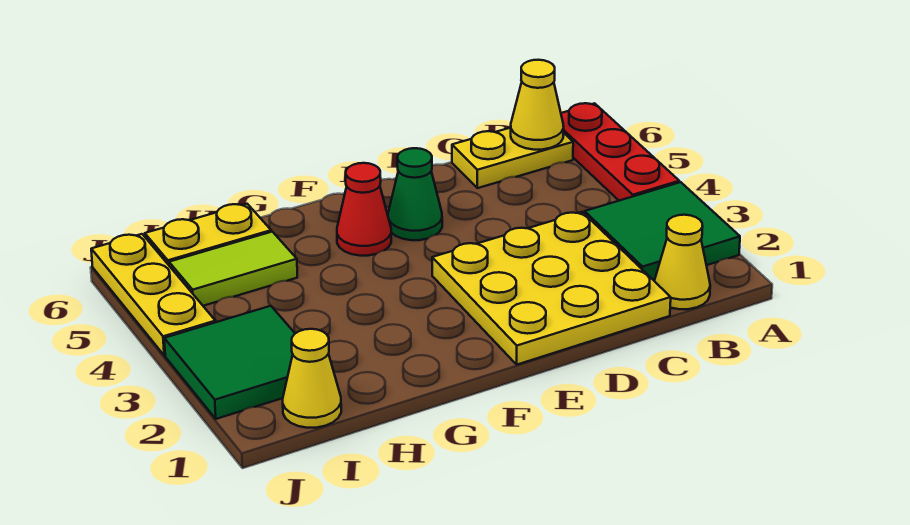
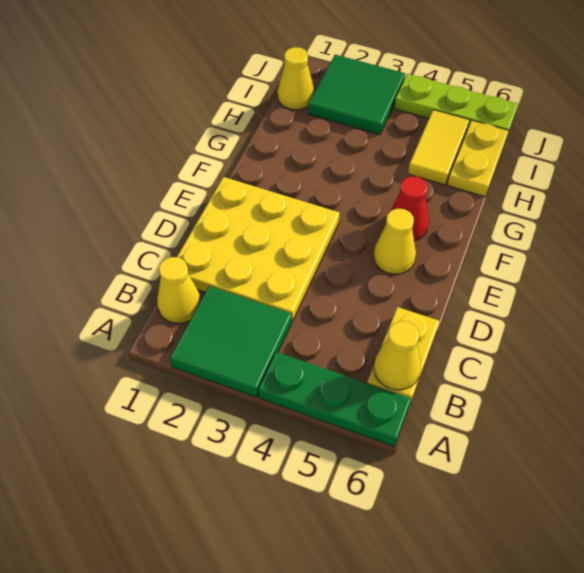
red plate A4:A6 level 1 -> green plate A4:A6 level 1
green cone E5 level 1 -> yellow cone E5 level 1
lime tile H5:I5 level 1 -> yellow tile H5:I5 level 1
yellow plate J4:J6 level 1 -> lime plate J4:J6 level 1

